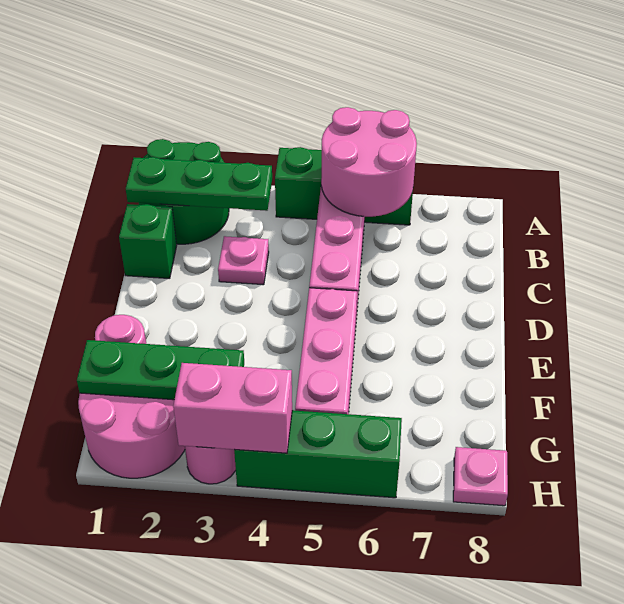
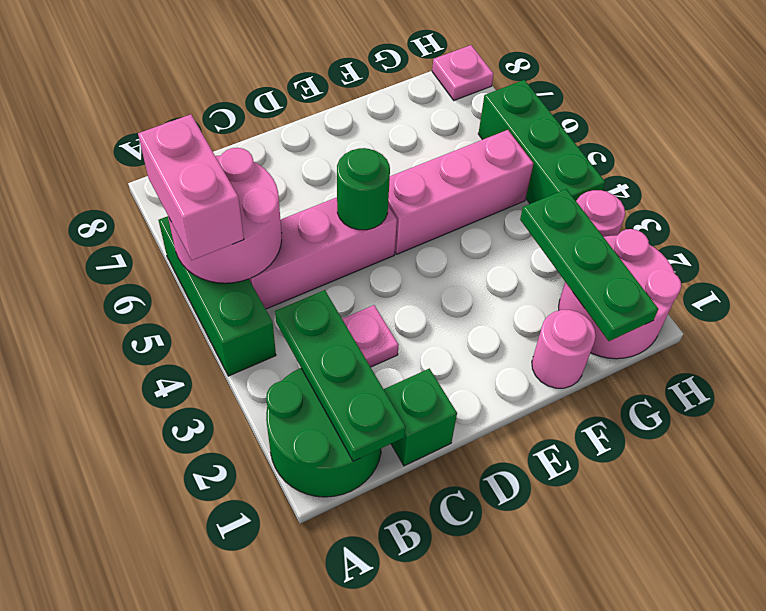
none -> green round brick D5 level 2
pink brick H3:H4 level 2 -> pink brick A5:A6 level 3

